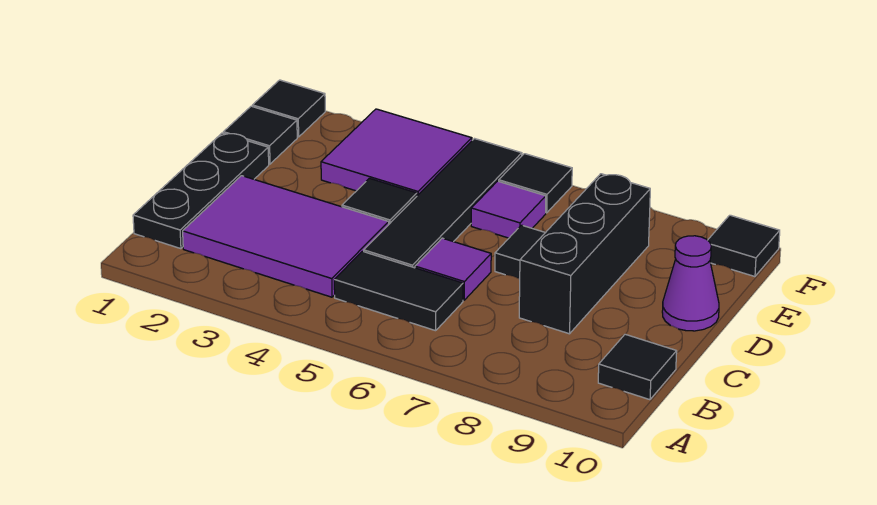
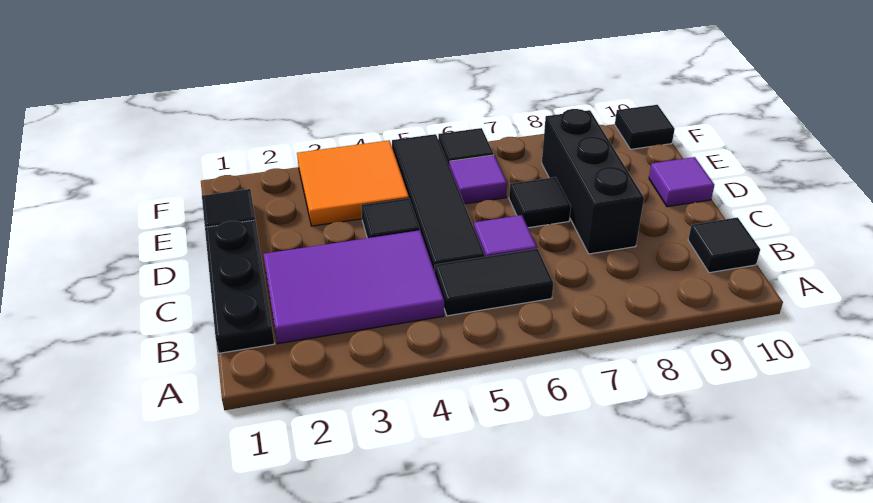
purple cone D10 level 1 -> purple tile D10 level 1
purple tile E3:F4 level 1 -> orange tile E3:F4 level 1
black tile F1 level 1 -> none

